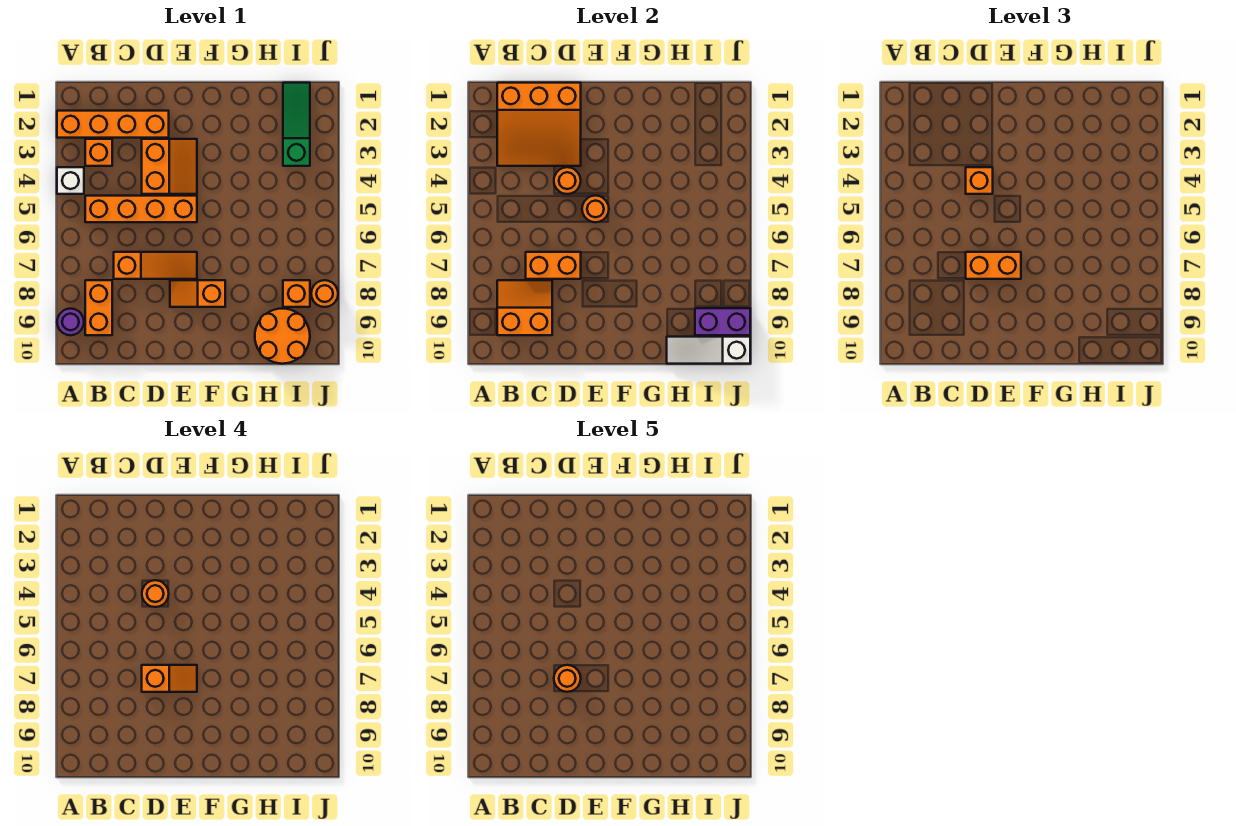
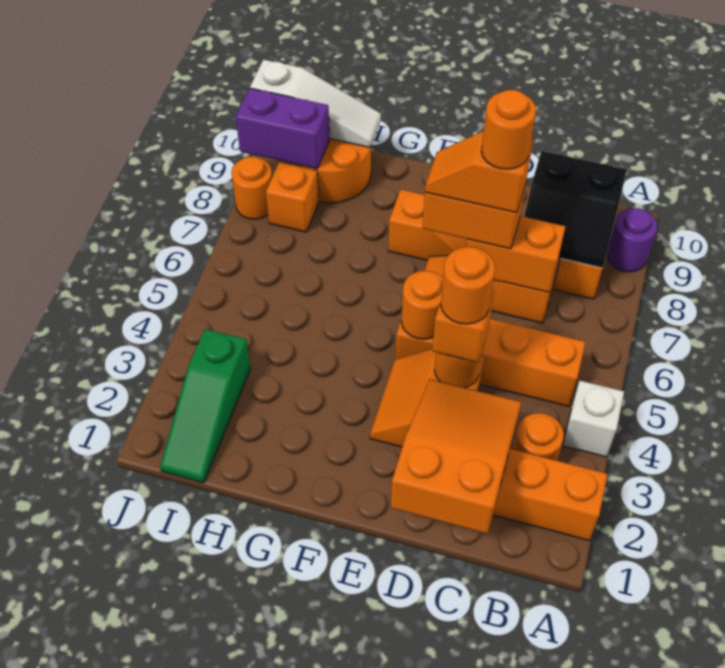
orange slope B1:D3 level 2 top 1 -> orange slope C1:D3 level 2 top 1
orange brick B3 level 1 -> orange round brick B3 level 1
orange slope B8:C9 level 2 top 9 -> black slope B8:C9 level 2 top 9

